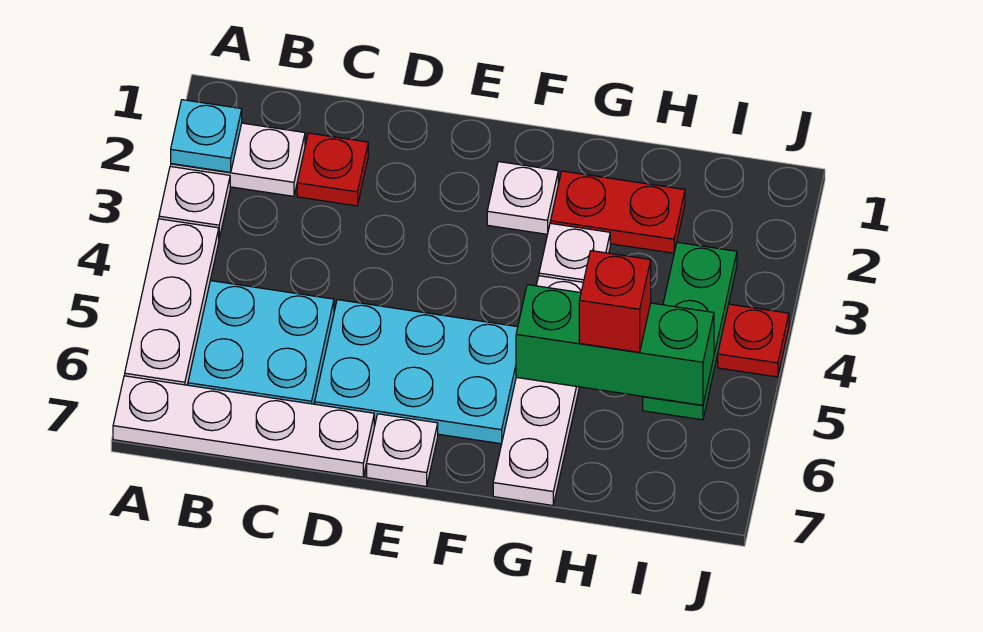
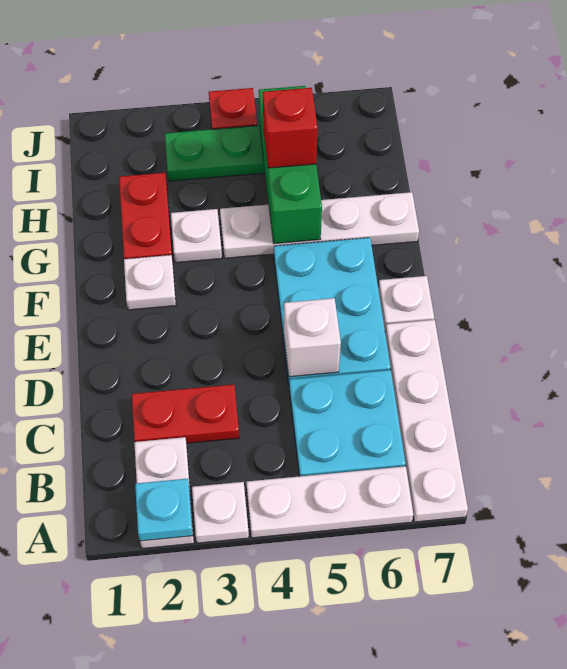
red plate C2 level 1 -> red plate C2:C3 level 1
none -> white brick D5 level 2

